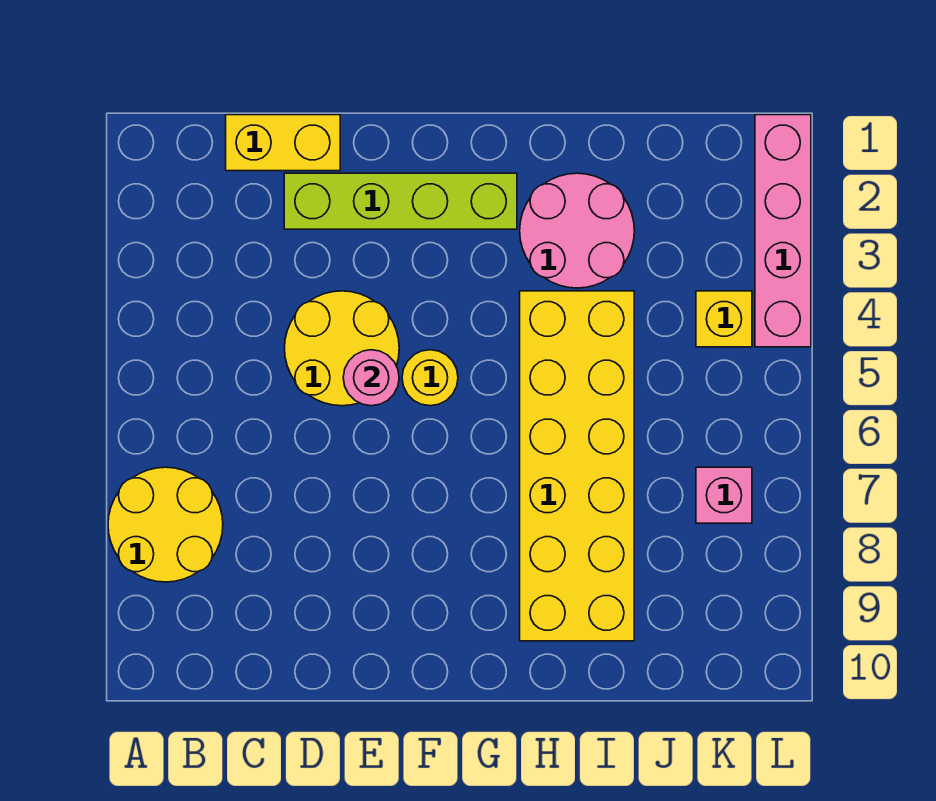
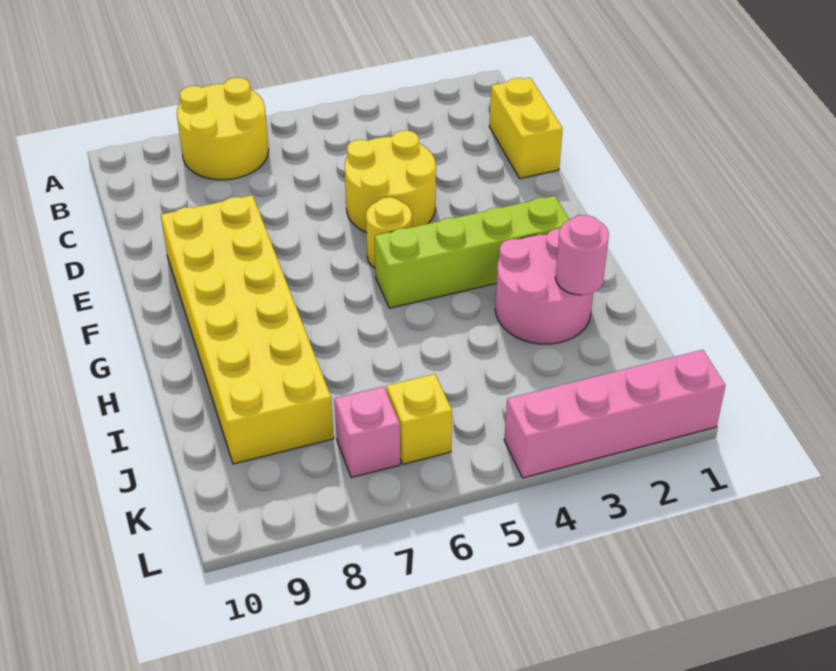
lime brick D2:G2 level 1 -> lime brick G2:G5 level 1
pink round brick E5 level 2 -> pink round brick I2 level 2
yellow brick H4:I9 level 1 -> yellow brick E8:J9 level 1
yellow brick K4 level 1 -> yellow brick K6 level 1

